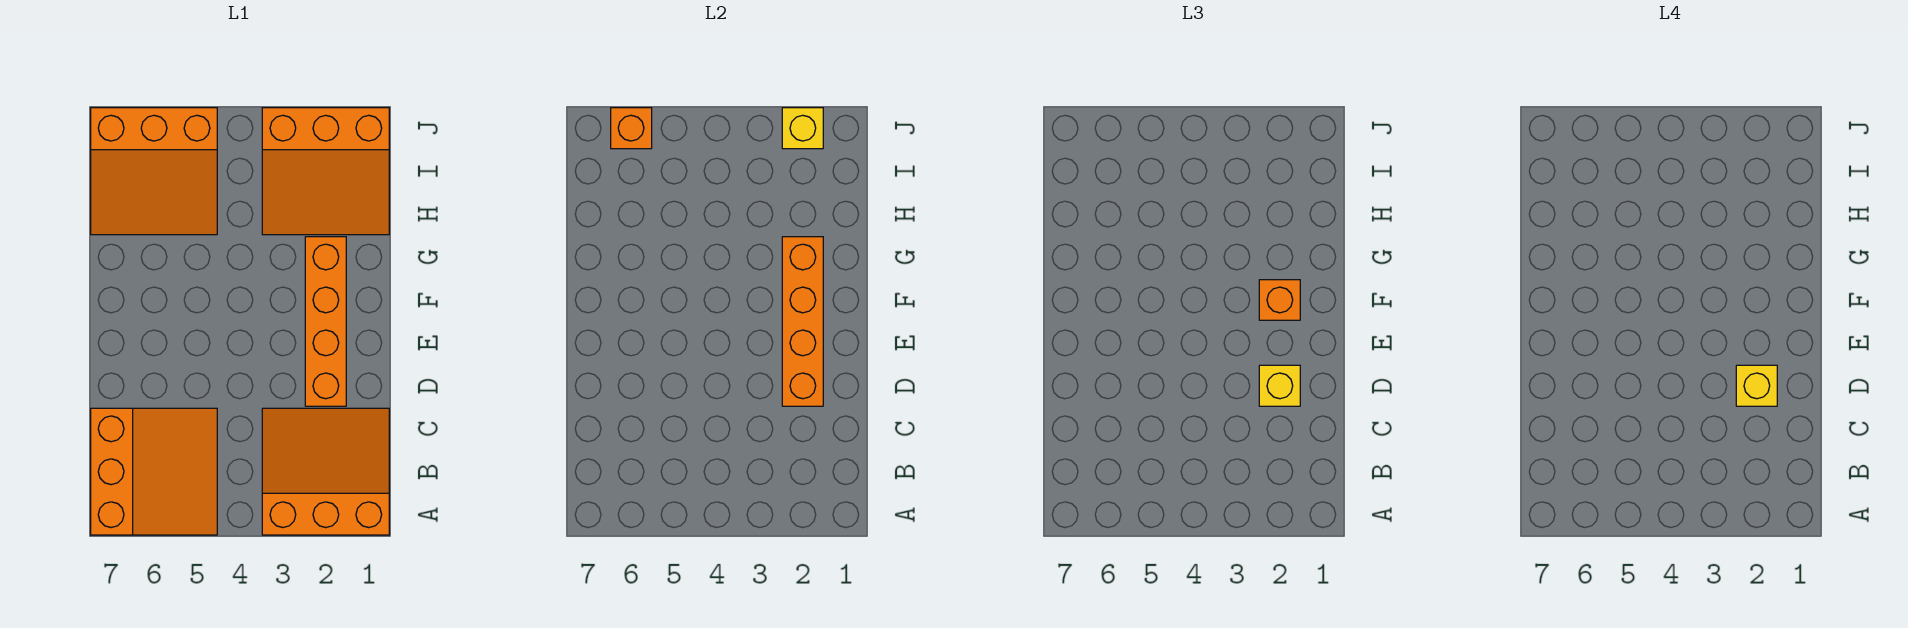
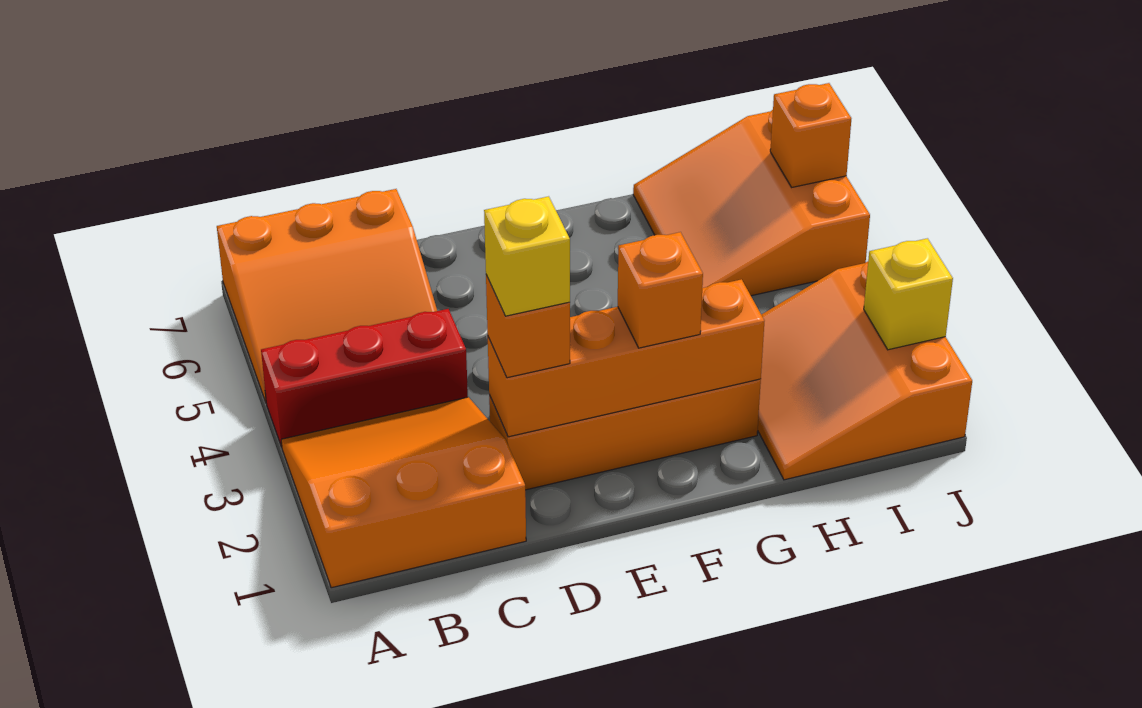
orange slope A1:C3 level 1 top A -> orange slope A1:C3 level 1 top 1
none -> red brick A4:C4 level 1
yellow brick D2 level 3 -> orange brick D2 level 3

